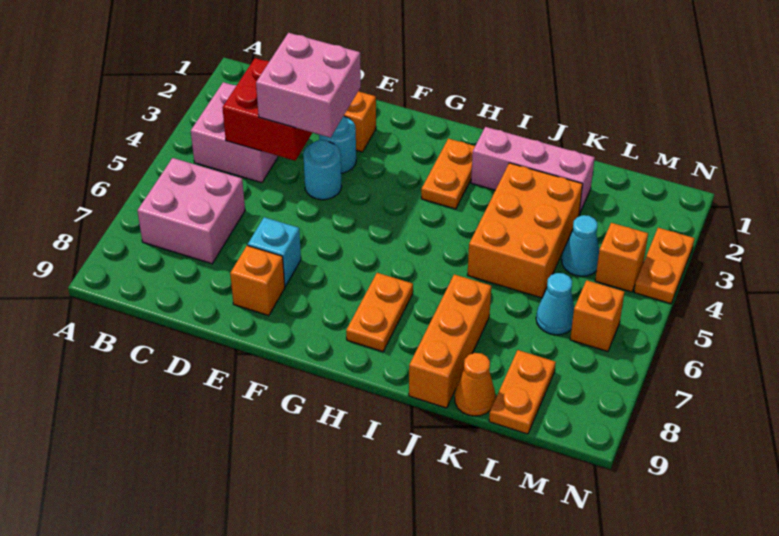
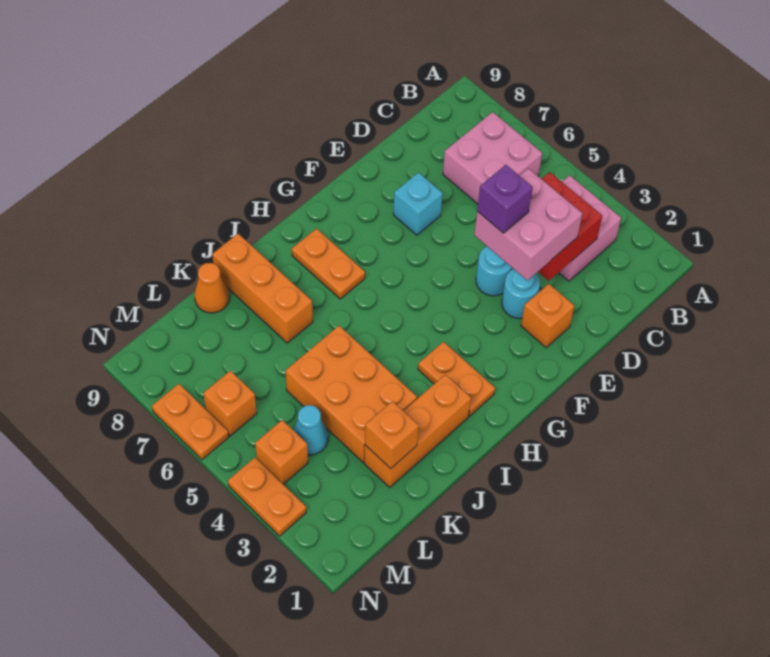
none -> purple brick E4 level 4
orange brick E8 level 1 -> orange brick K2 level 2
pink brick I2:K2 level 1 -> orange brick I2:K2 level 1
cyan cone L6 level 1 -> none
orange plate L8:L9 level 1 -> orange plate N6:N7 level 1

